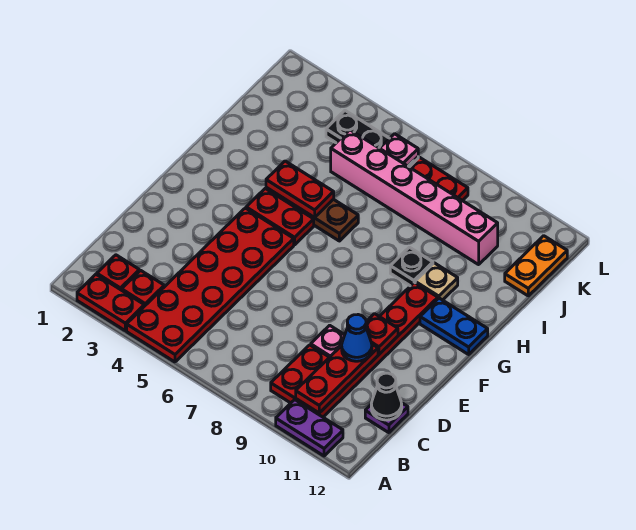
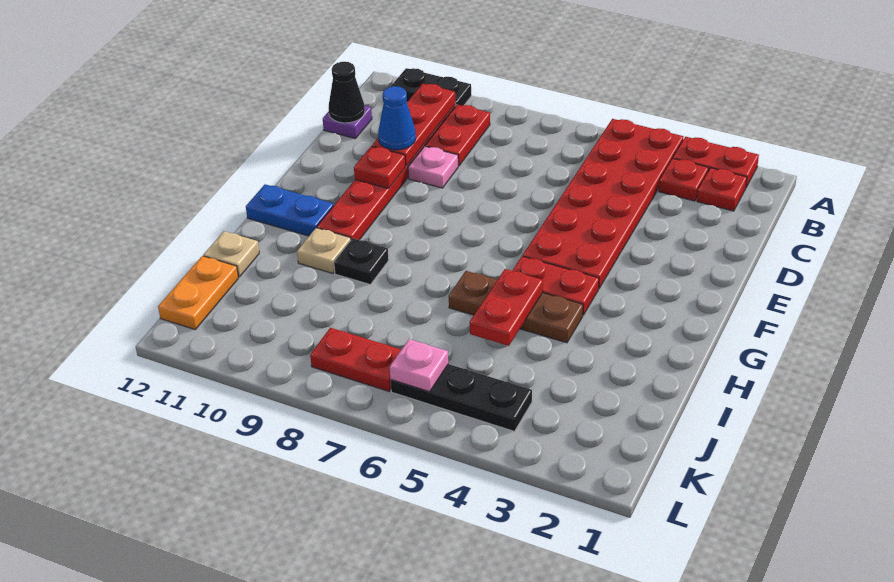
purple plate A10:A11 level 1 -> black plate A10:A11 level 1
red plate H4:H5 level 2 -> red plate H5:I5 level 2
none -> tan plate I12 level 1
pink brick J5:J10 level 1 -> none

